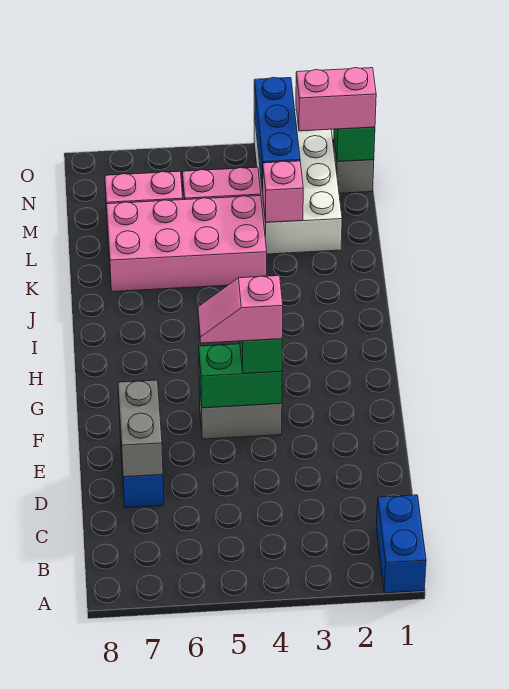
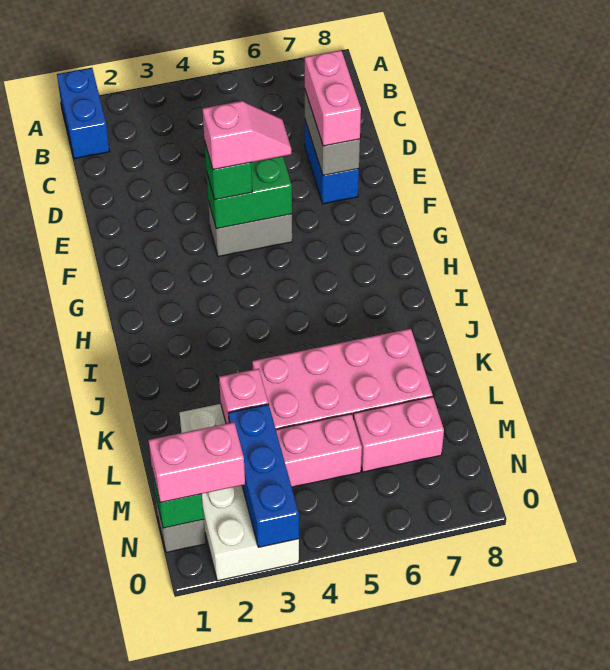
none -> pink brick D7:E7 level 3

